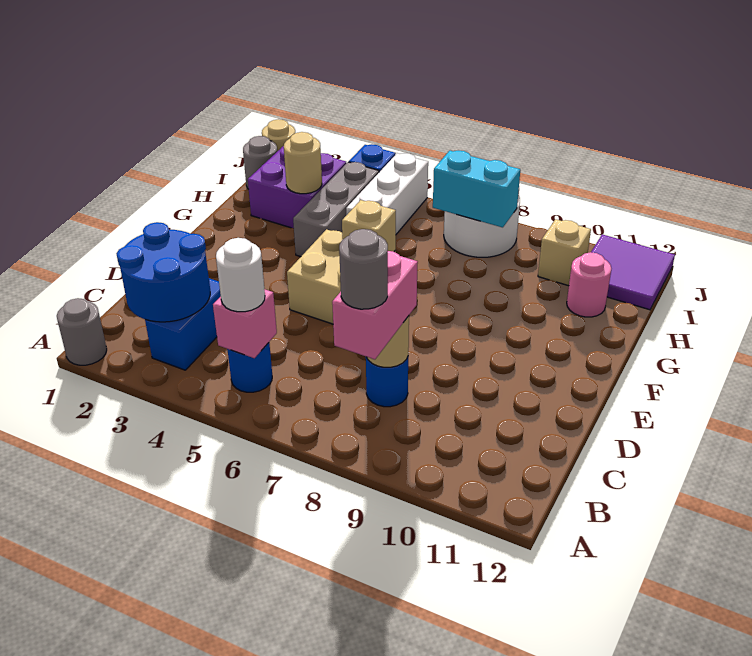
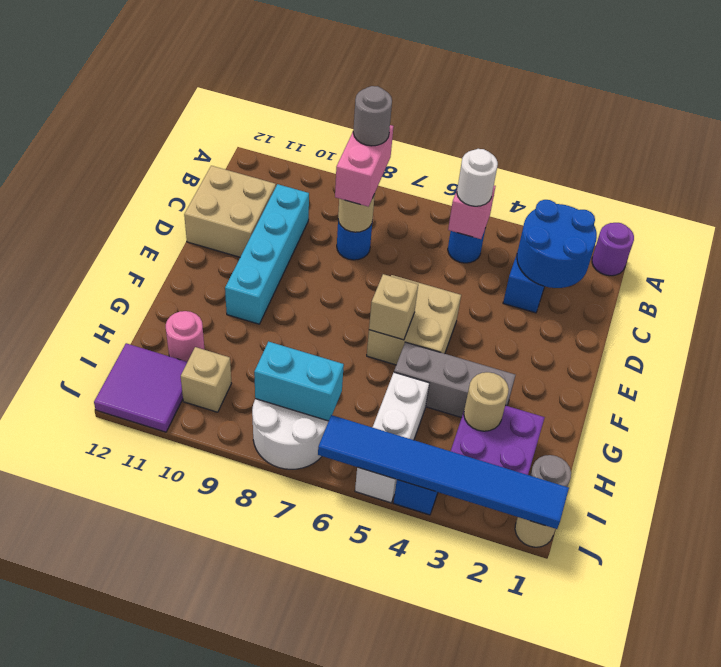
grey round brick A1 level 1 -> purple round brick A1 level 1
none -> cyan brick C10:F10 level 1
none -> tan brick C11:D12 level 1
grey brick G4:I4 level 1 -> grey brick G3:G5 level 1
none -> blue tile J1:J6 level 2

